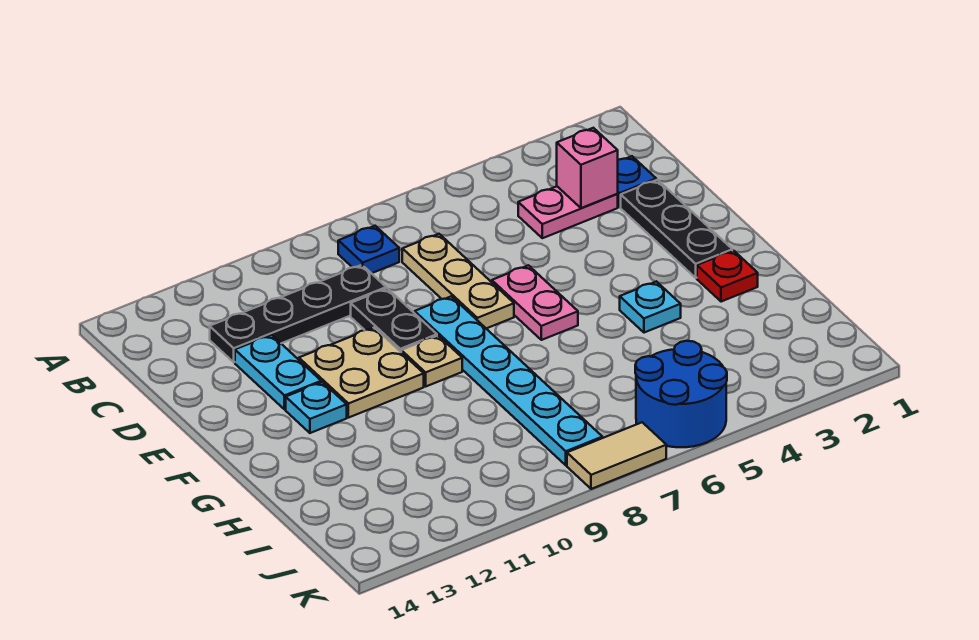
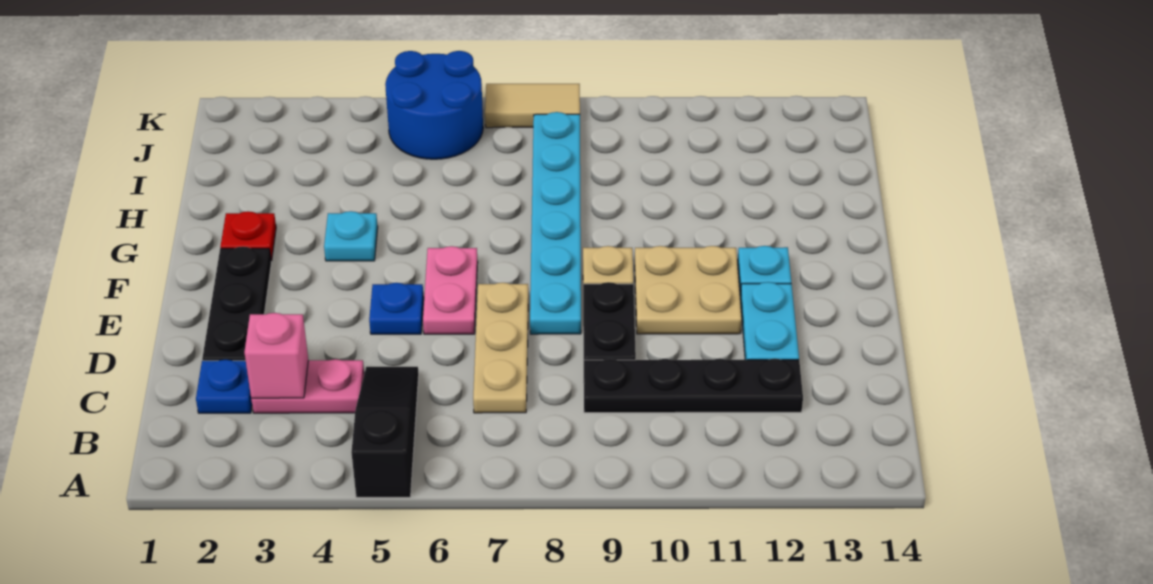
none -> black slope A5:C5 level 1 top A
blue plate B8 level 1 -> blue plate E5 level 1

